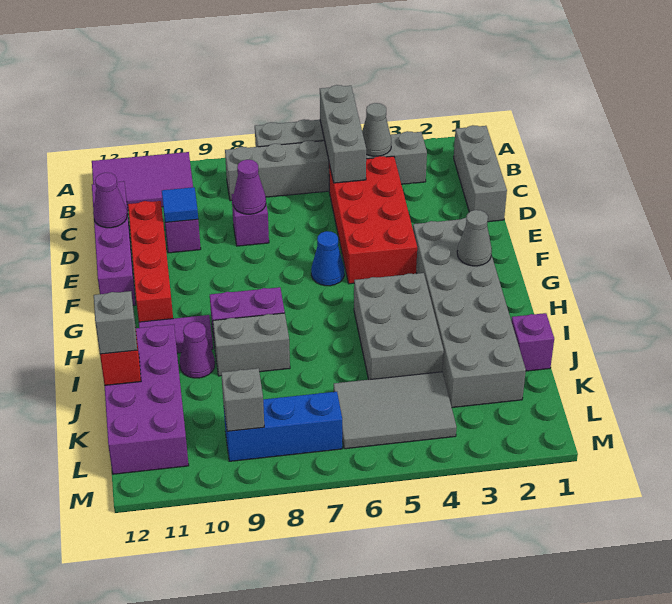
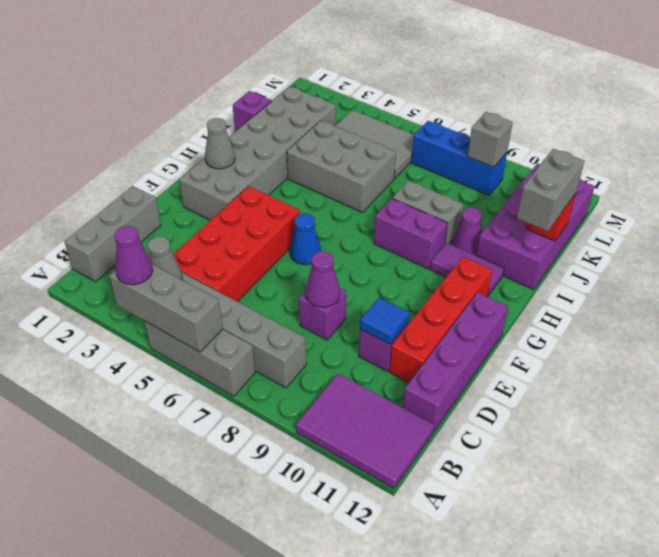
grey brick A5:C5 level 2 -> grey brick A4:A6 level 2
purple cone D12 level 2 -> purple cone A4 level 3
grey brick H4:J5 level 1 -> grey brick I4:J6 level 1
grey brick J12 level 3 -> grey brick I12:J12 level 3

